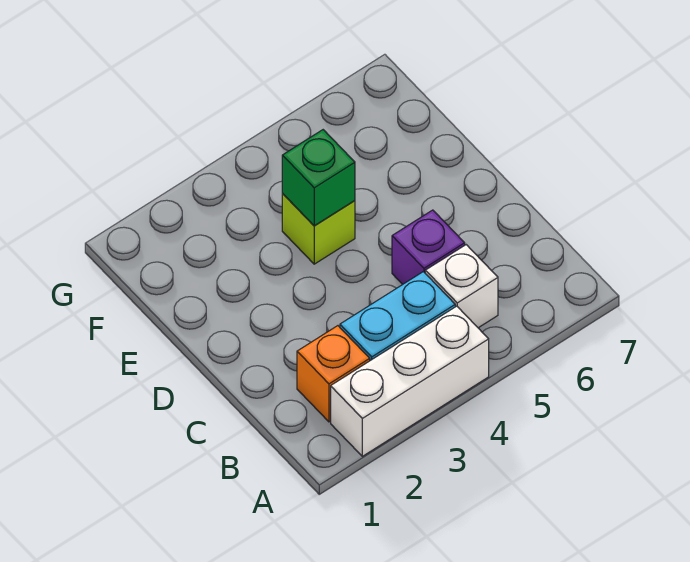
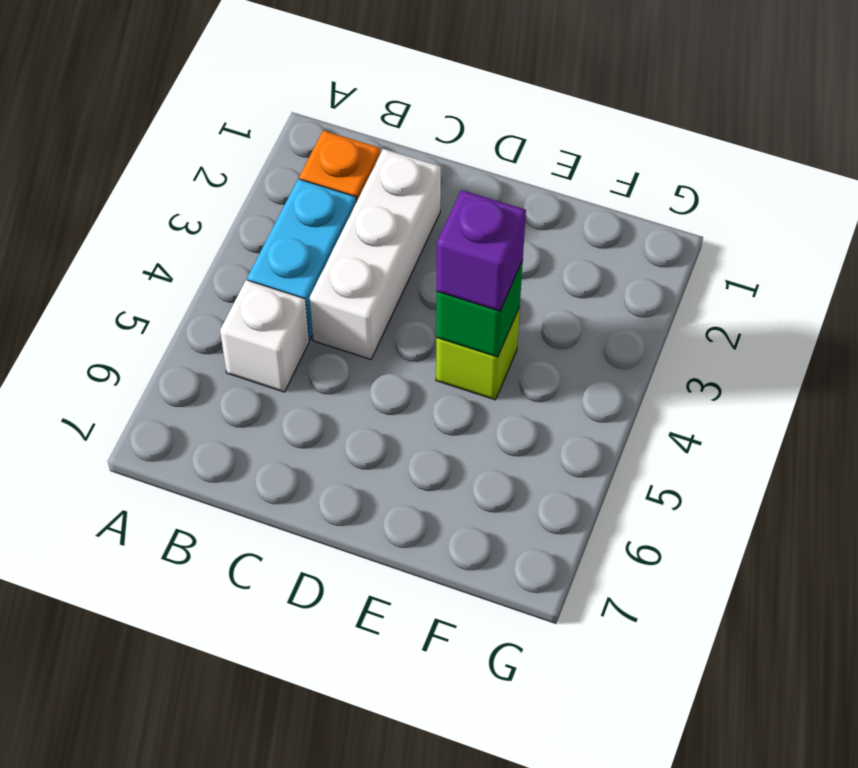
white brick A2:A4 level 1 -> white brick C2:C4 level 1
purple brick C5 level 1 -> purple brick E4 level 3

